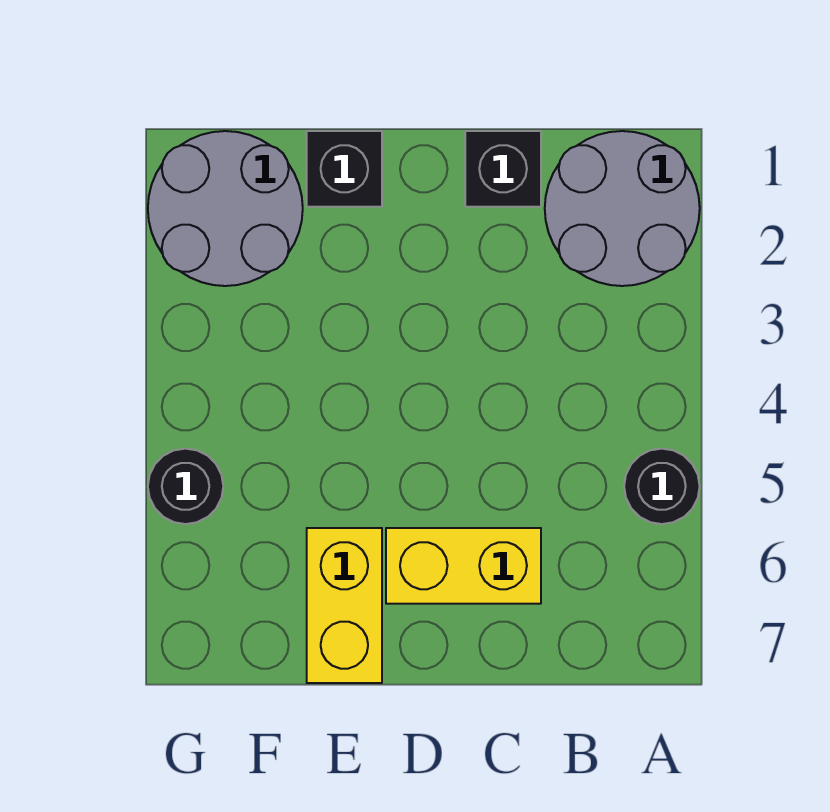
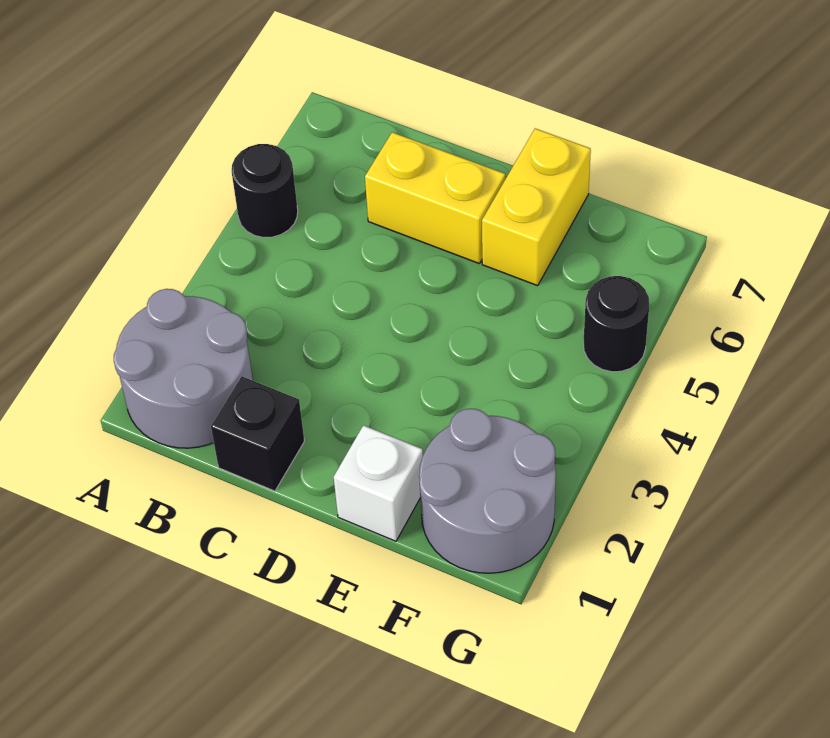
black brick E1 level 1 -> white brick E1 level 1

